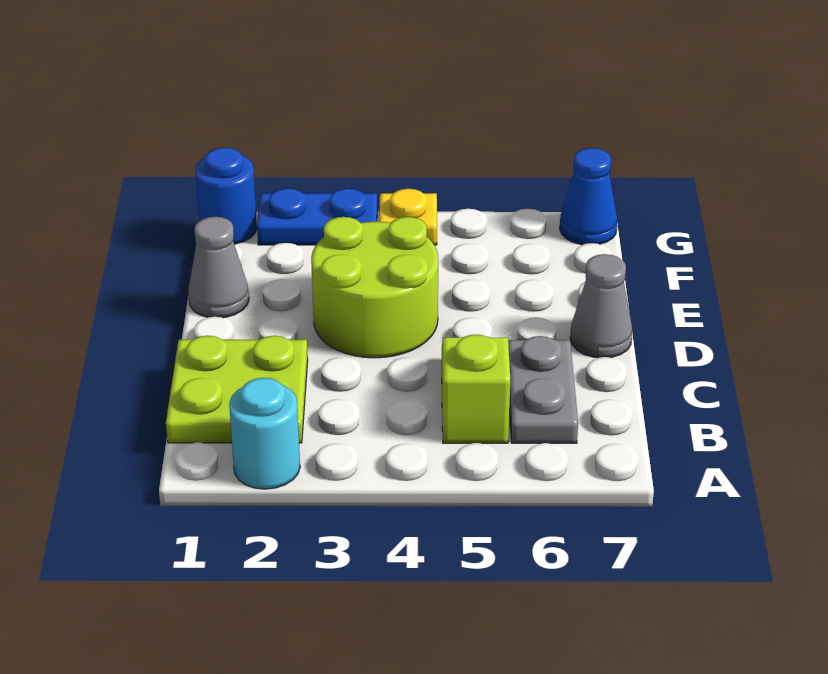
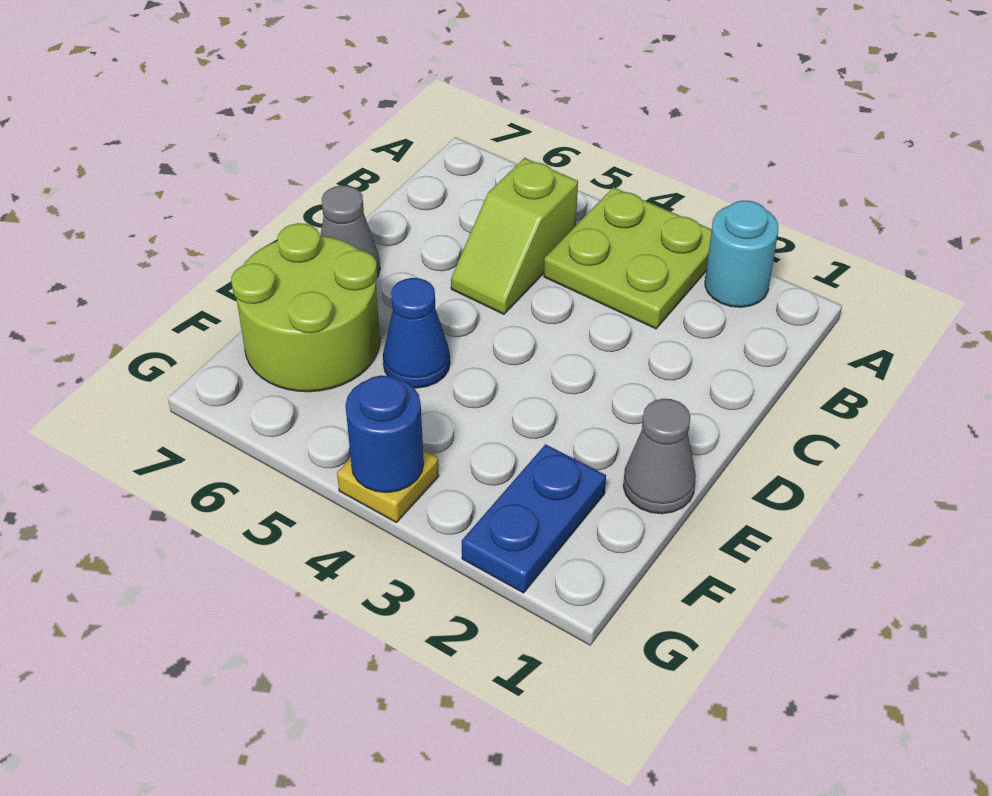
lime plate B1:C2 level 1 -> lime plate A3:B4 level 1
grey plate B6:C6 level 1 -> none
lime round brick D3:E4 level 1 -> lime round brick E6:F7 level 1
blue round brick G1 level 1 -> blue round brick G4 level 2
blue plate G2:G3 level 1 -> blue plate F2:G2 level 1
blue cone G7 level 1 -> blue cone E5 level 1

